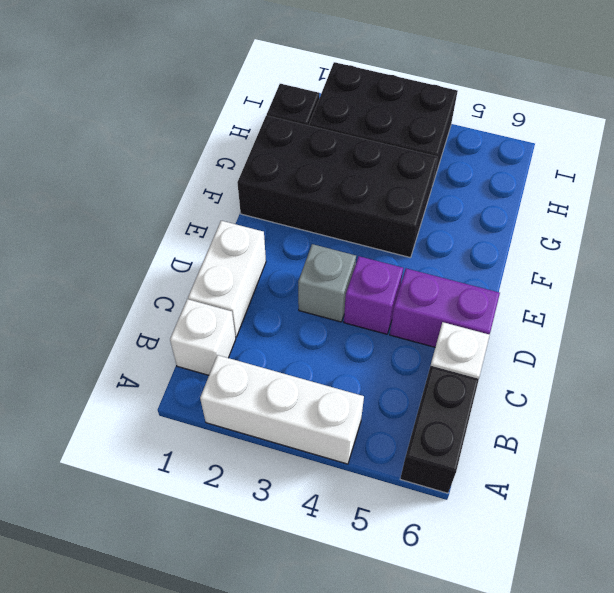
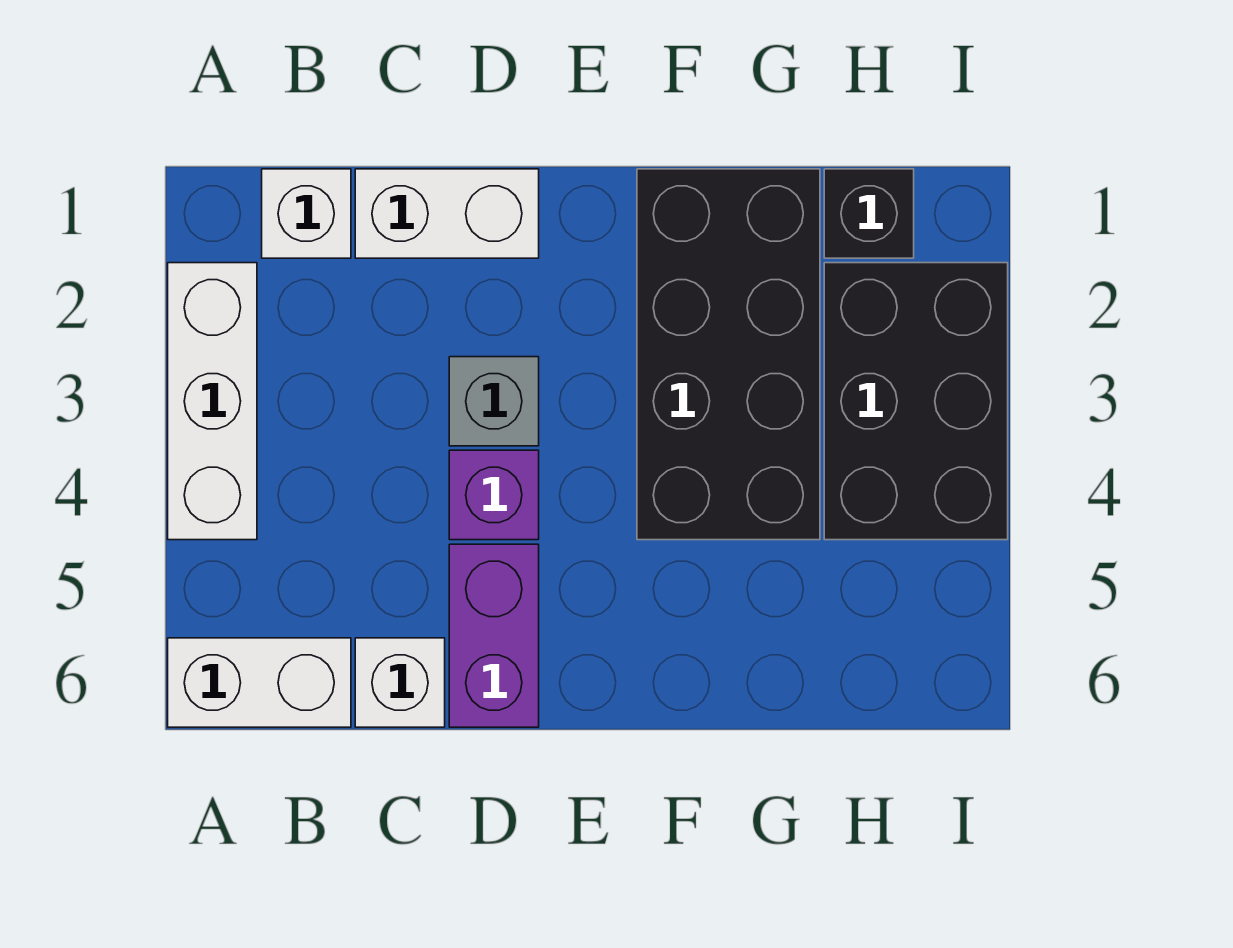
black brick A6:B6 level 1 -> white brick A6:B6 level 1

